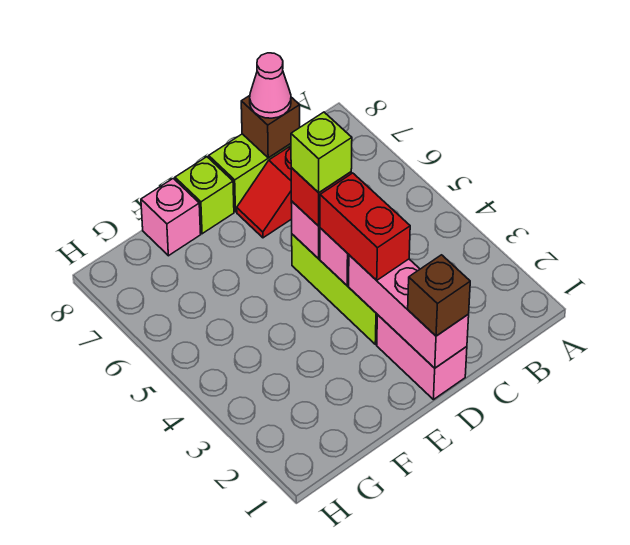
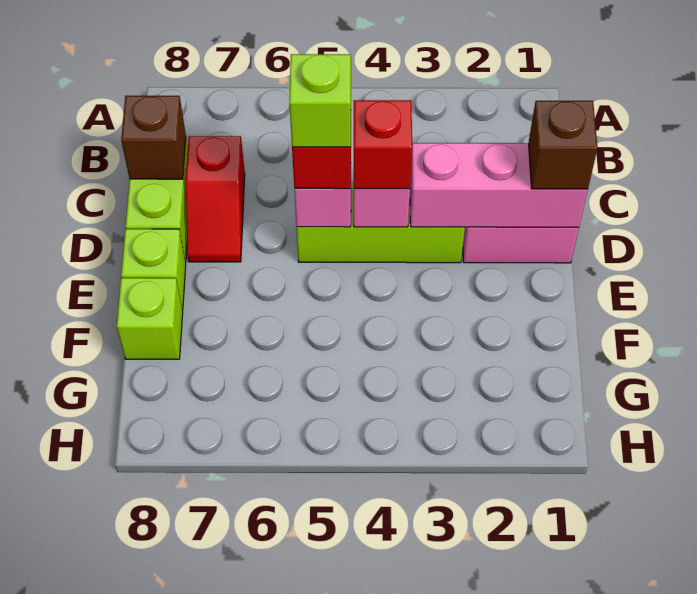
pink cone C8 level 3 -> none
red brick D3:D4 level 3 -> red brick D4 level 3
pink brick F8 level 1 -> lime brick F8 level 1

